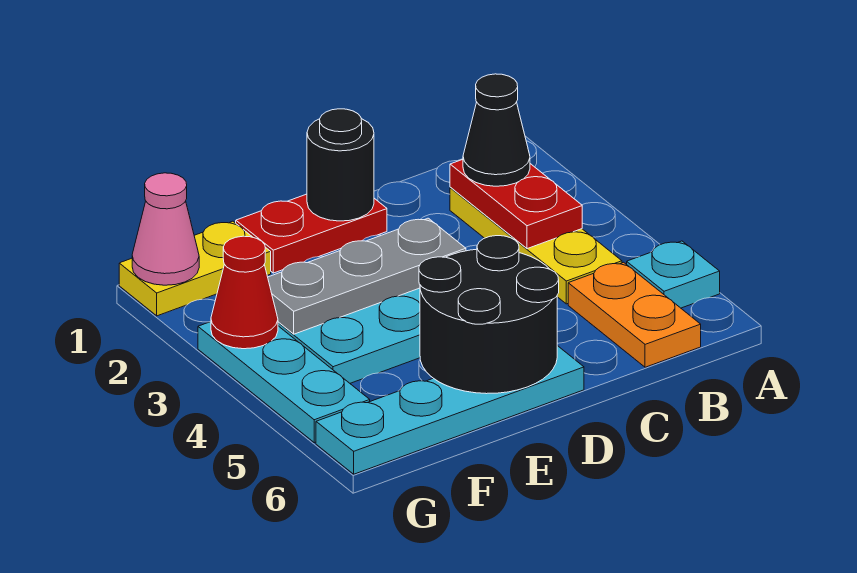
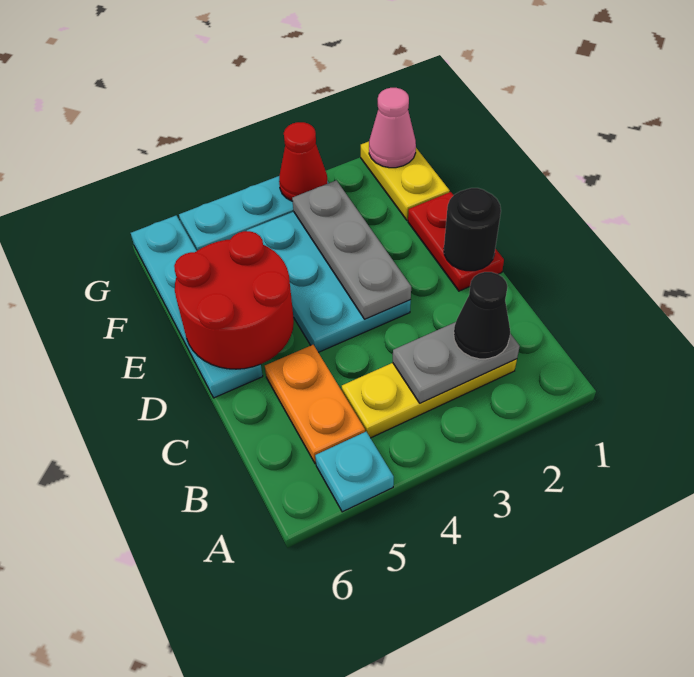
red plate B2:B3 level 2 -> grey plate B2:B3 level 2
orange plate B5:B6 level 1 -> orange plate B5:C5 level 1
black round brick D5:E6 level 2 -> red round brick D5:E6 level 2

